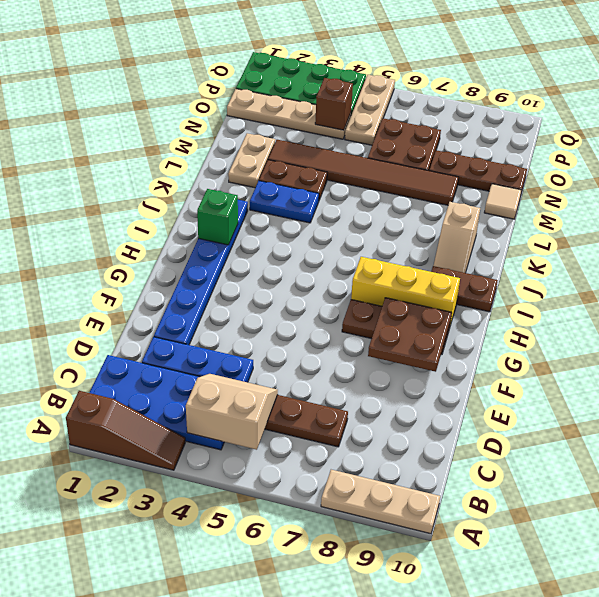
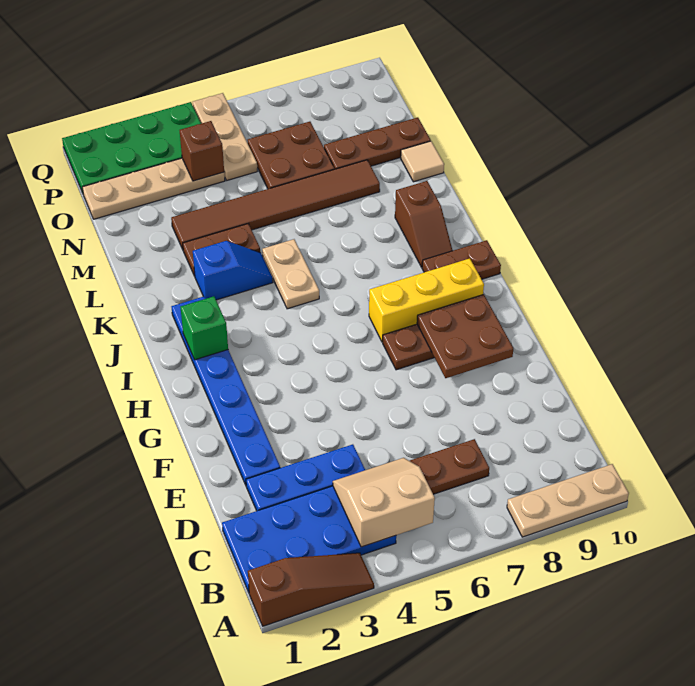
tan slope J9:K9 level 1 top K -> brown slope J9:K9 level 1 top K
blue plate K3:K4 level 1 -> blue slope K3:K4 level 1 top 3
tan plate L2:M2 level 1 -> tan plate J5:K5 level 1

